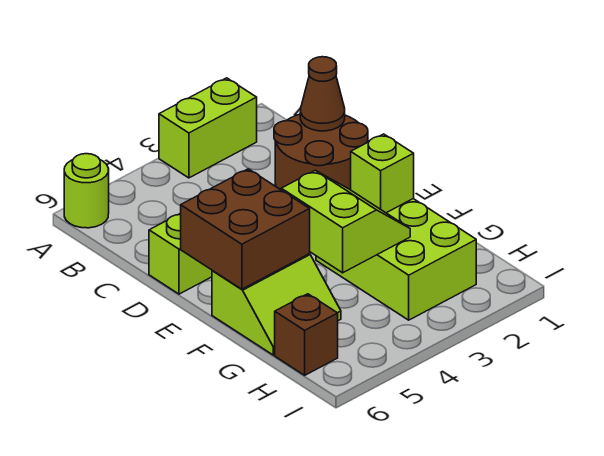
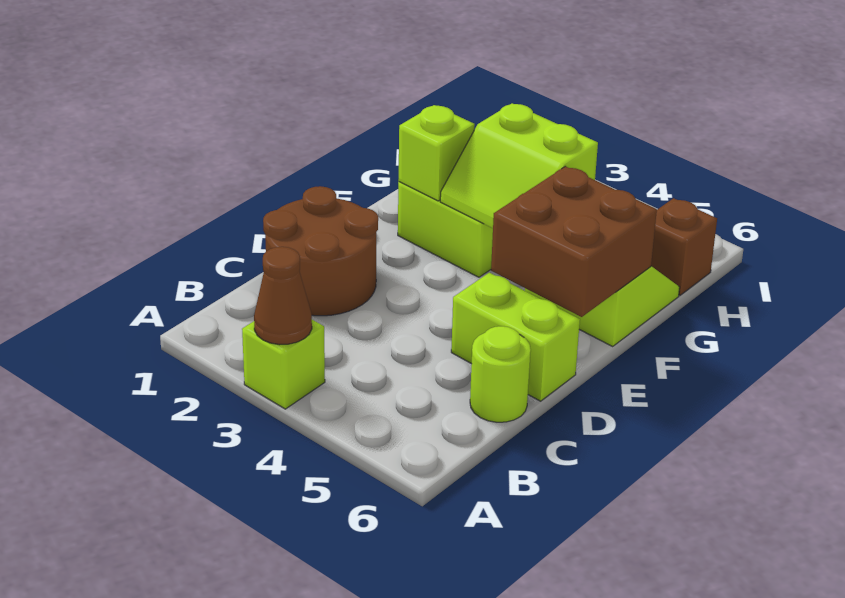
lime brick A2:A3 level 1 -> lime brick A3 level 1
lime round brick A6 level 1 -> lime round brick C6 level 1
brown cone C1 level 2 -> brown cone A3 level 2
lime slope F3:G4 level 2 top 4 -> lime slope F3:G4 level 2 top G

